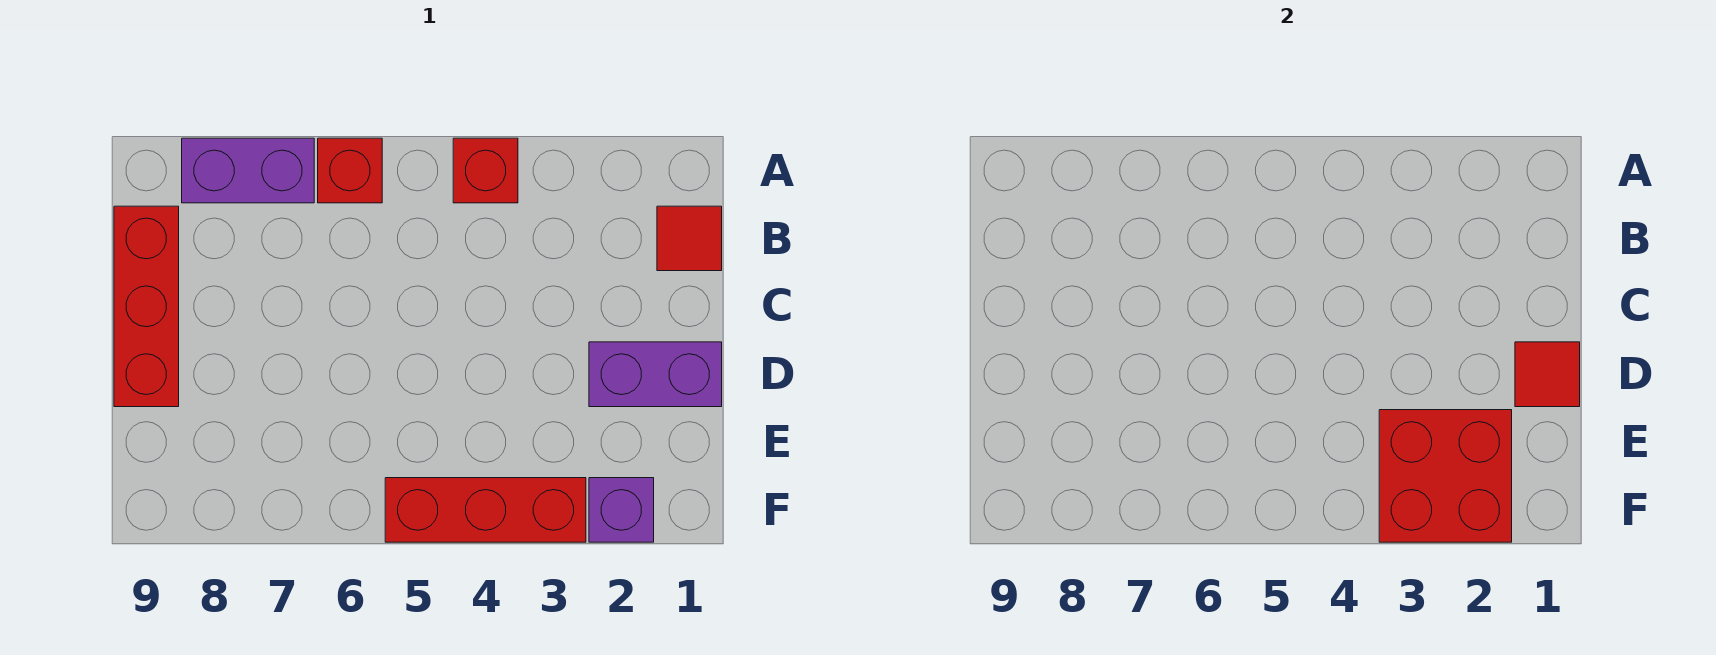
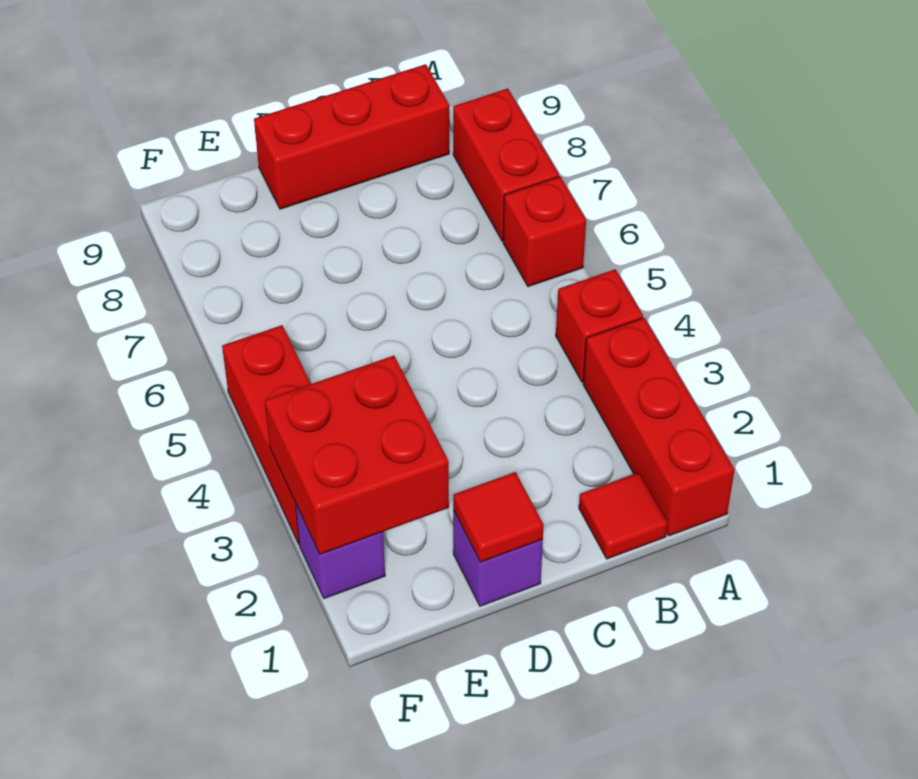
none -> red brick A1:A3 level 1
purple brick A7:A8 level 1 -> red brick A7:A8 level 1
purple brick D1:D2 level 1 -> purple brick D1 level 1

